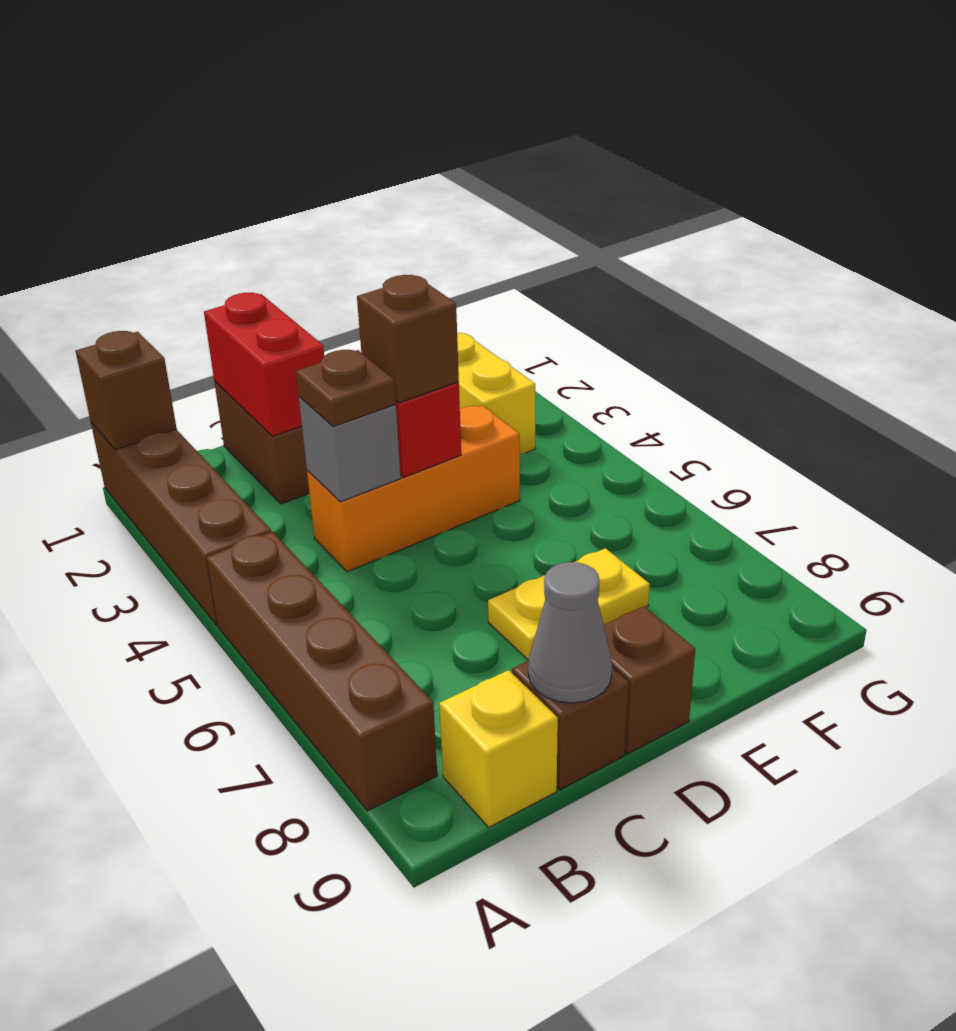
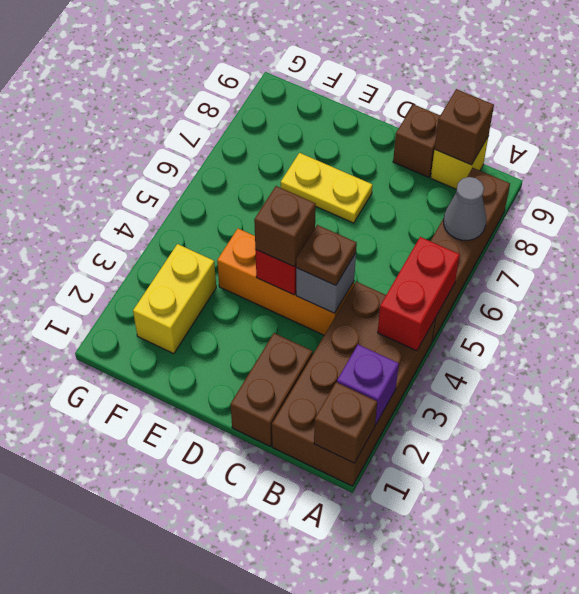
brown brick A1:A4 level 1 -> brown brick A1:B4 level 1
none -> purple brick A2 level 2
red brick C1:C2 level 2 -> red brick A4:A5 level 2
grey cone C9 level 2 -> grey cone A7 level 2
brown brick D9 level 1 -> brown brick B9 level 2

